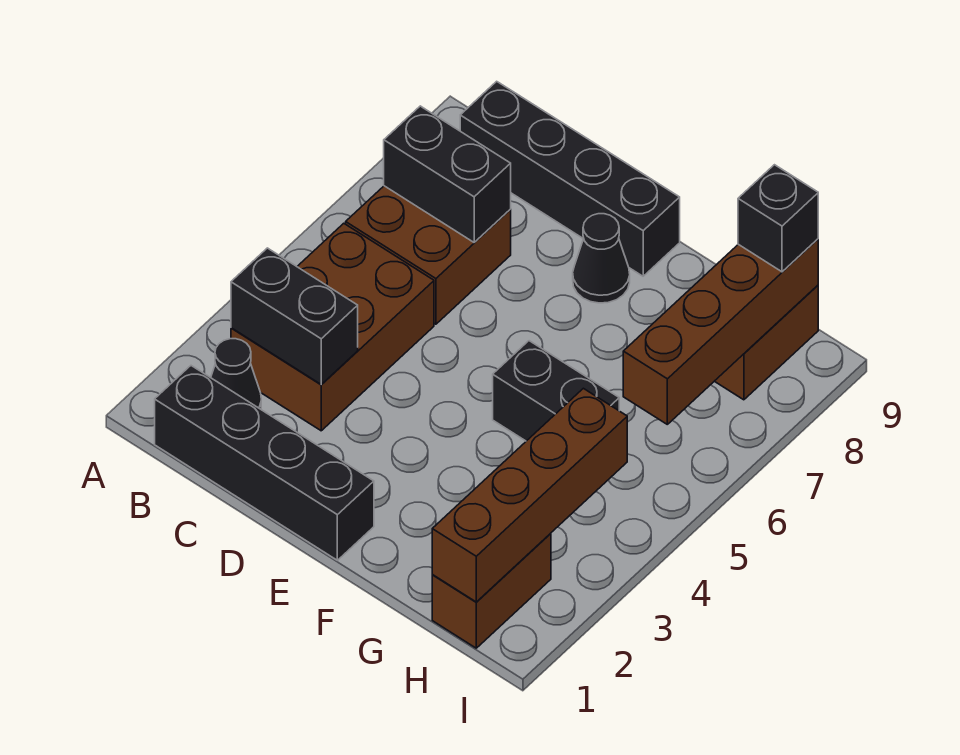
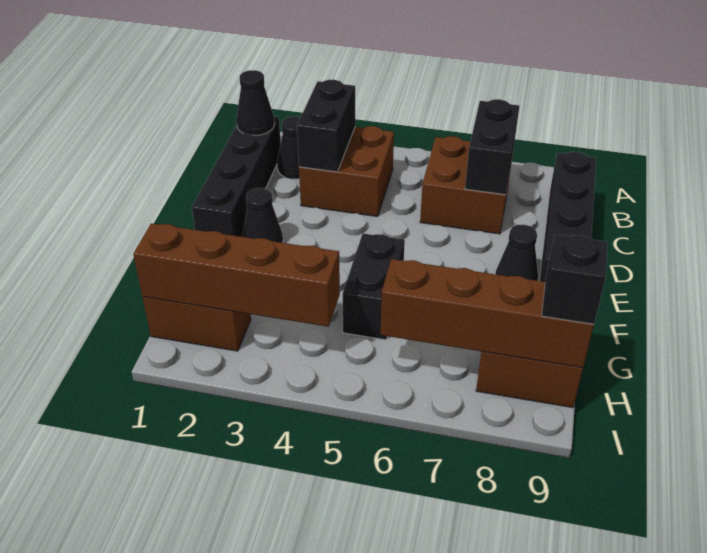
none -> black cone B1 level 2
brown brick B3:C5 level 1 -> brown brick B3:C4 level 1
none -> black cone E2 level 1

